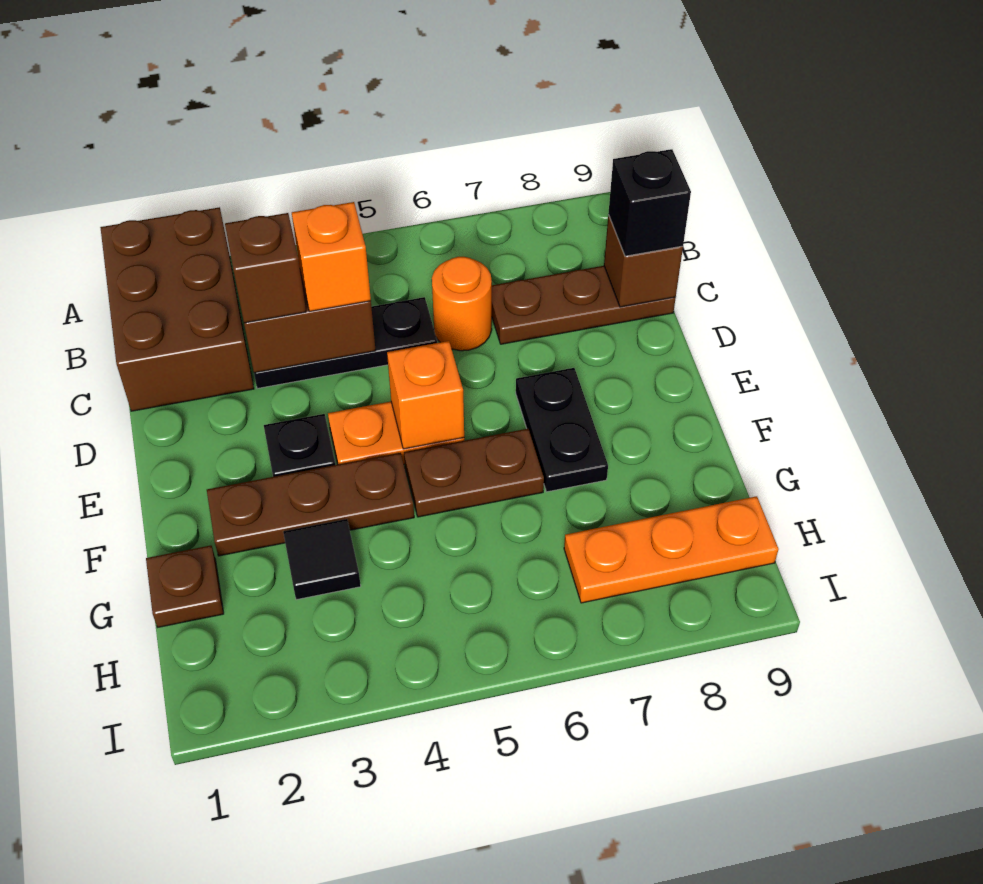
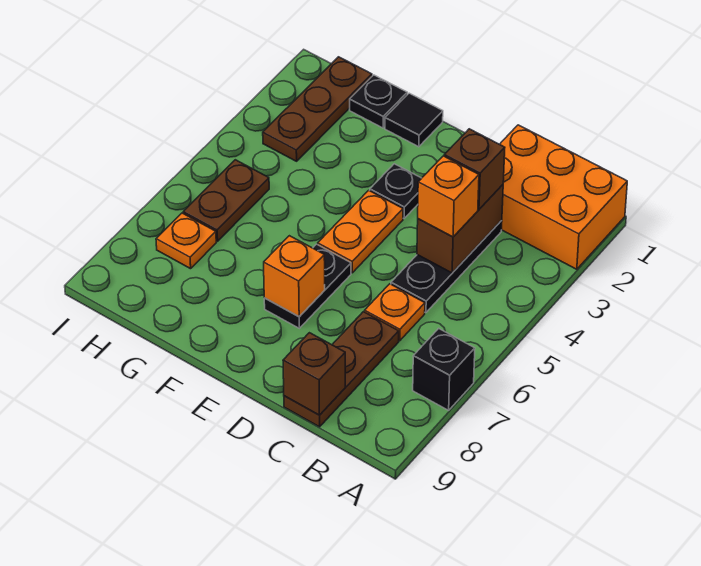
brown brick A1:C2 level 1 -> orange brick A1:C2 level 1
orange round brick C6 level 1 -> orange plate C6 level 1
black brick C9 level 3 -> black brick A7 level 1
orange brick E5 level 2 -> orange brick E7 level 2
black plate E7:F7 level 1 -> black plate E6:E7 level 1
brown plate F2:F4 level 1 -> brown plate H1:H3 level 1
brown plate F5:F6 level 1 -> brown plate H5:H6 level 1
brown plate G1 level 1 -> black plate G1 level 1
black tile G3 level 1 -> black tile F1 level 1
orange plate H7:H9 level 1 -> orange plate H7 level 1

